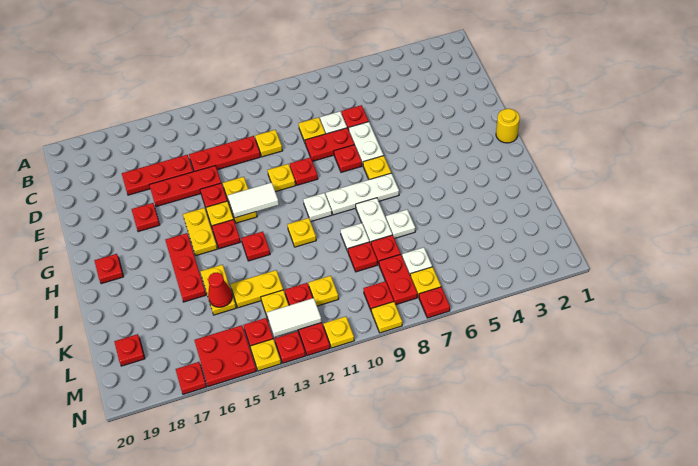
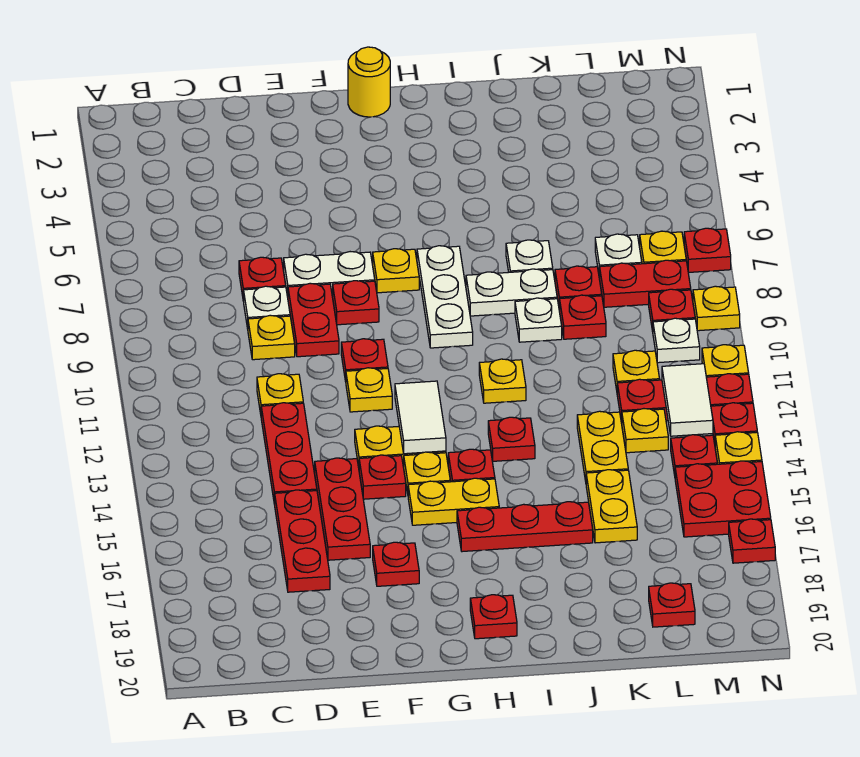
white plate H10 level 1 -> white plate M10 level 1
yellow plate J15:K15 level 1 -> yellow plate K15:K16 level 1
red cone K15 level 2 -> none

